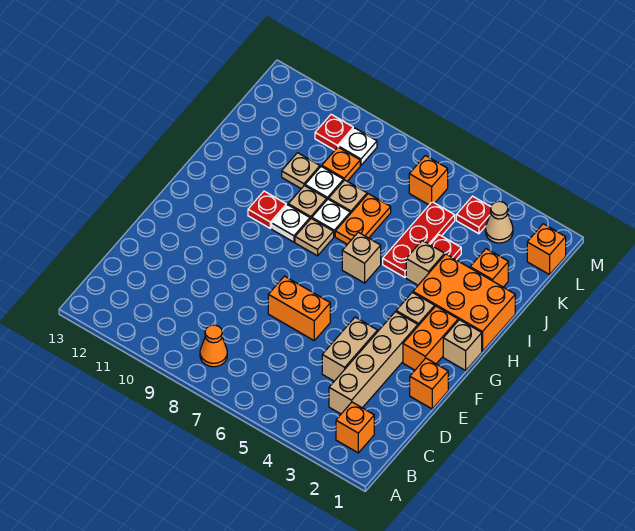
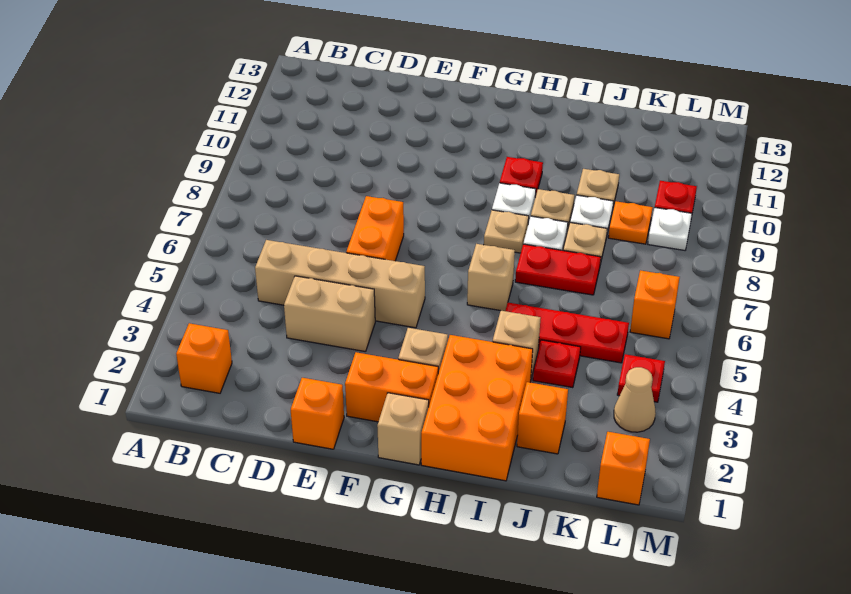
orange cone B8 level 1 -> none
tan brick C3:F3 level 1 -> tan brick C5:F5 level 1
orange plate I7:J7 level 1 -> red plate I7:J7 level 1

